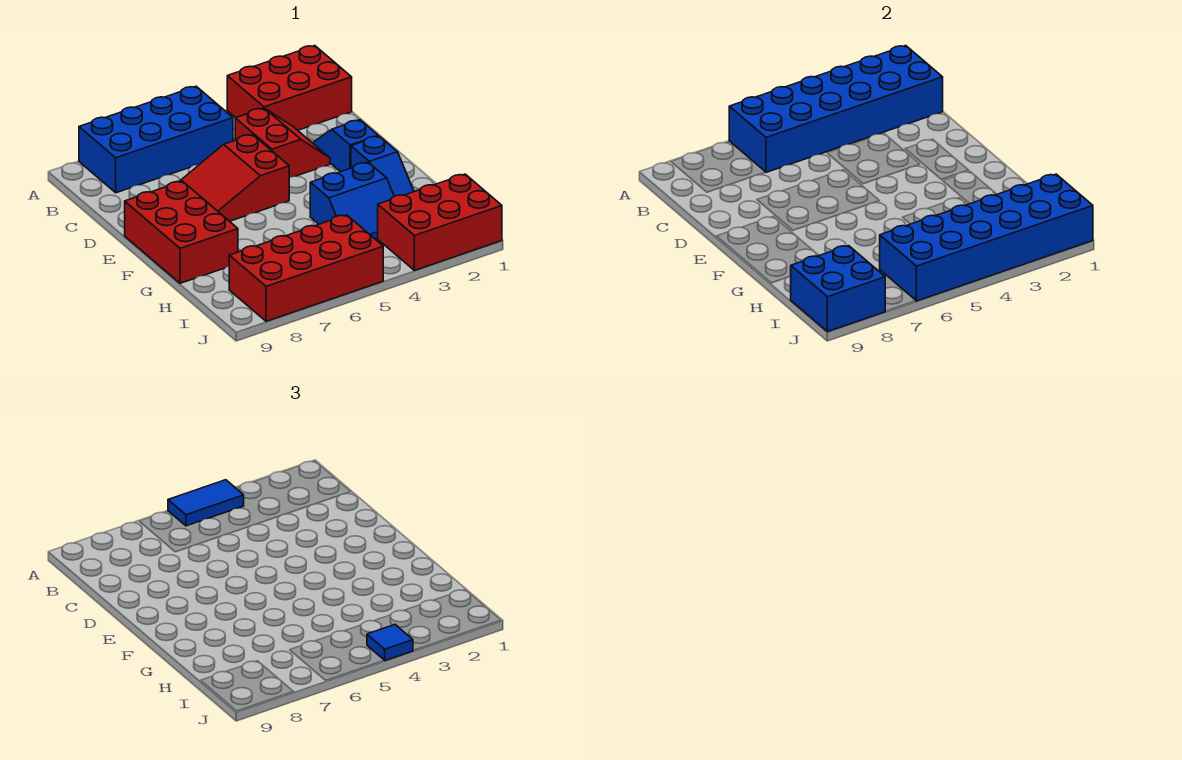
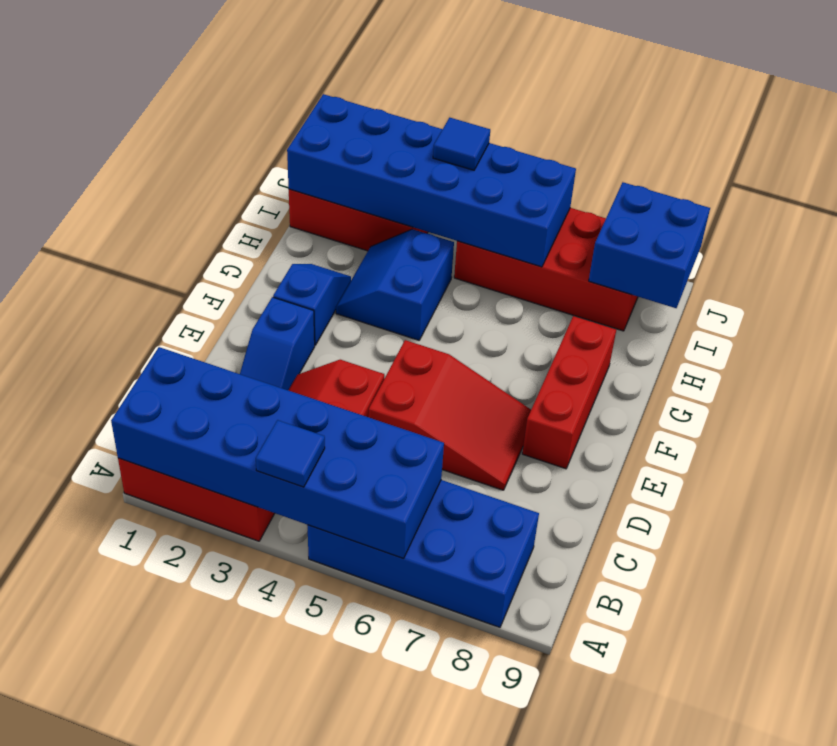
blue tile A4:A5 level 3 -> blue tile A4 level 3
red brick E8:G9 level 1 -> red brick E8:G8 level 1
blue slope G3:H4 level 1 top G -> blue slope G3:H4 level 1 top 4

